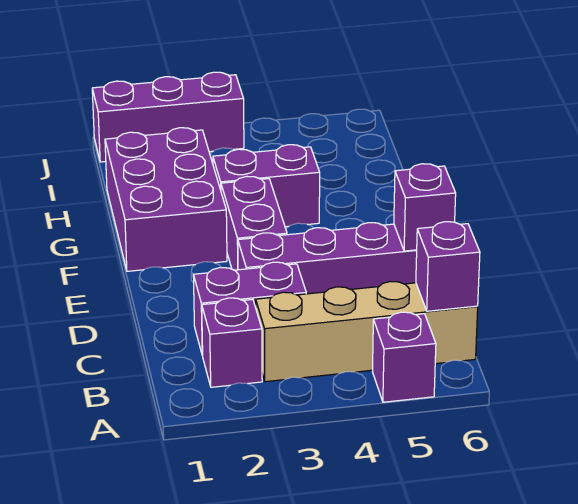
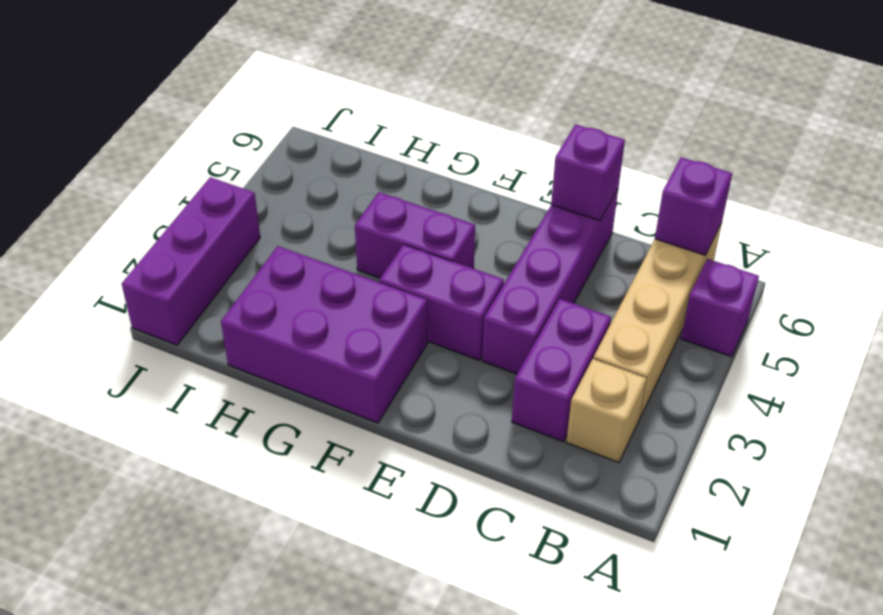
purple brick B2 level 1 -> tan brick B2 level 1
purple brick G3:G4 level 1 -> purple brick F4:G4 level 1

